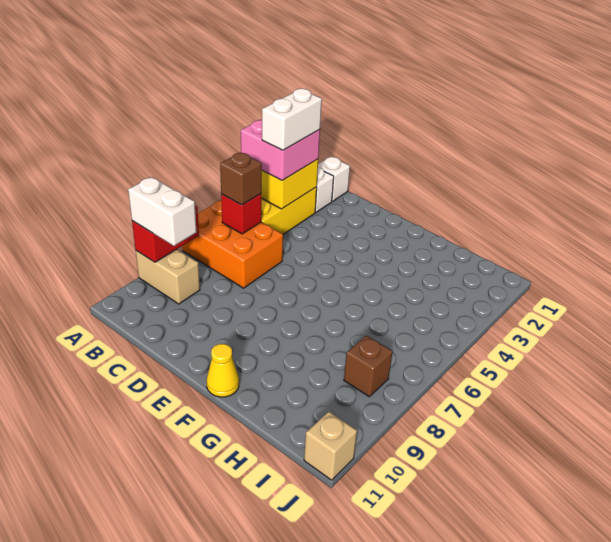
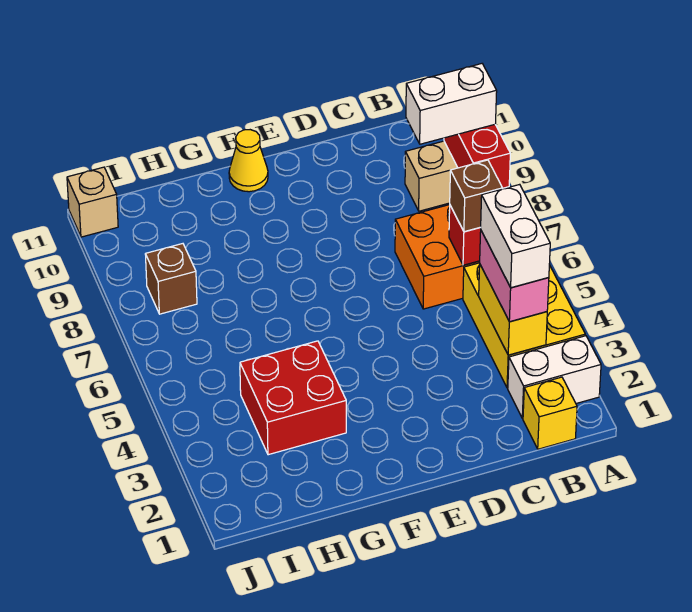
pink brick A3:B4 level 3 -> pink brick B3:B4 level 3
white brick B1 level 1 -> yellow brick B1 level 1
none -> red brick G3:H4 level 1

